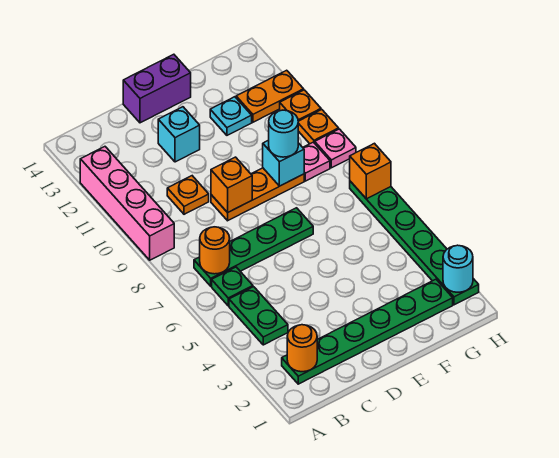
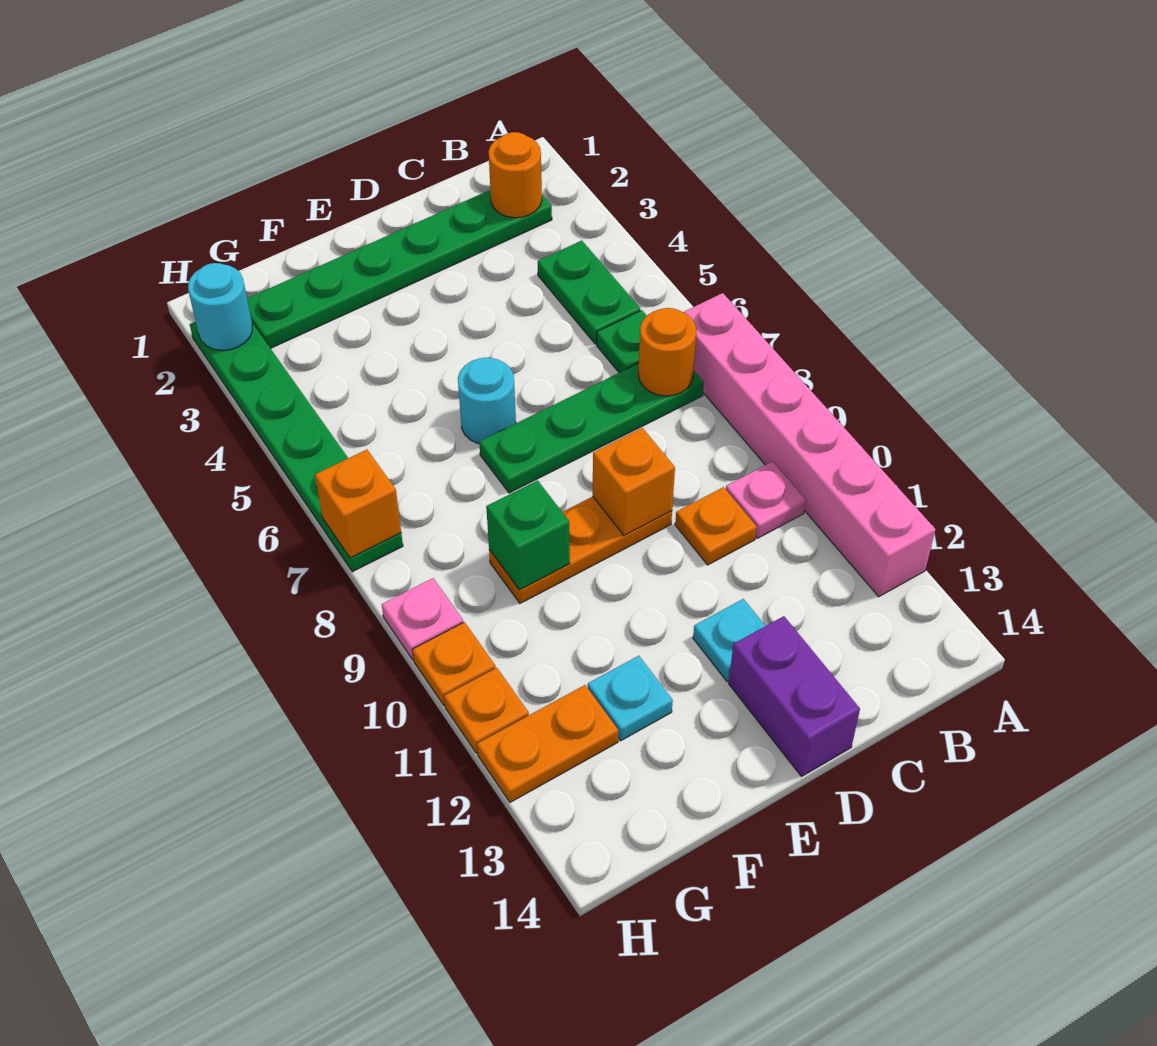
pink brick A9:A12 level 1 -> pink brick A7:A12 level 1
cyan brick D12 level 1 -> cyan plate D12 level 1
purple brick D14:E14 level 1 -> purple brick D13:D14 level 1
cyan brick F9 level 2 -> green brick F9 level 2
cyan round brick F9 level 3 -> cyan round brick E6 level 1
pink plate G9 level 1 -> pink plate B10 level 1

